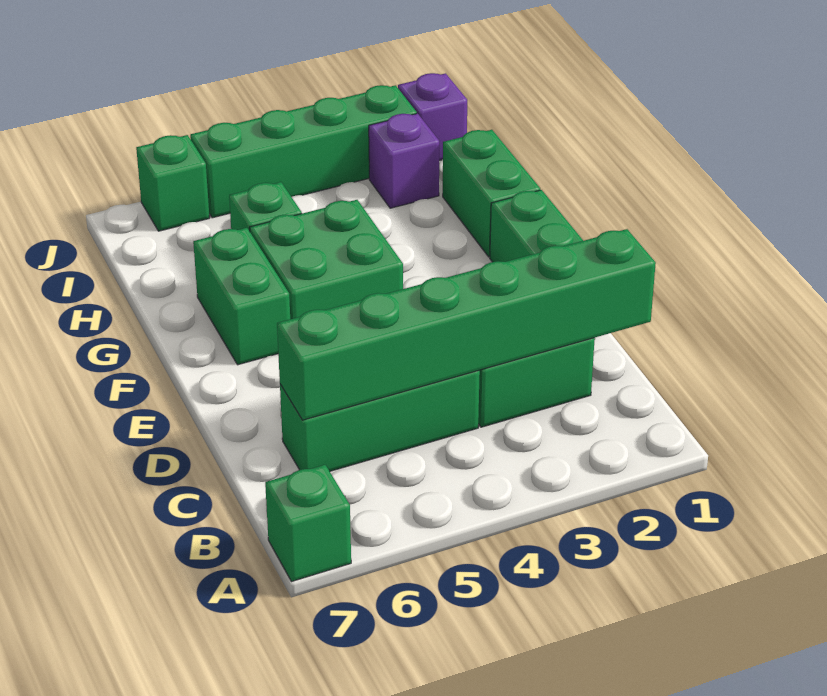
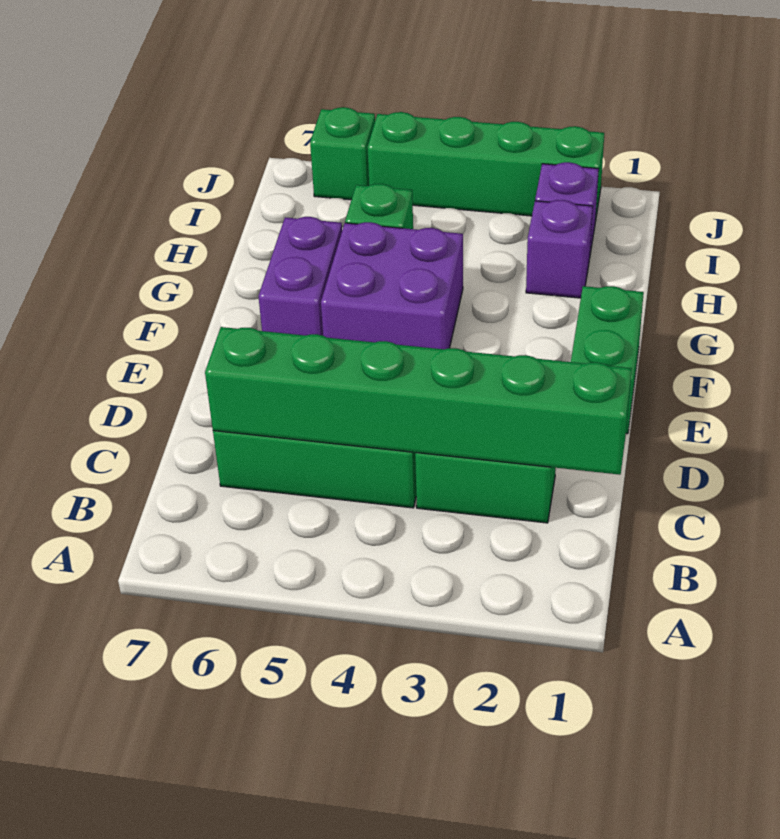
green brick A7 level 1 -> none
green brick F4:G5 level 1 -> purple brick F4:G5 level 1
green brick F6:G6 level 1 -> purple brick F6:G6 level 1
green brick G1:H1 level 1 -> none
purple brick J1 level 1 -> purple brick H2 level 1

